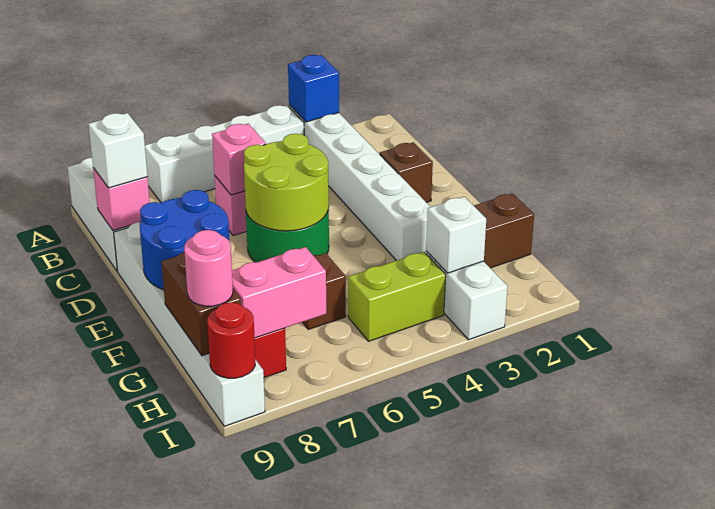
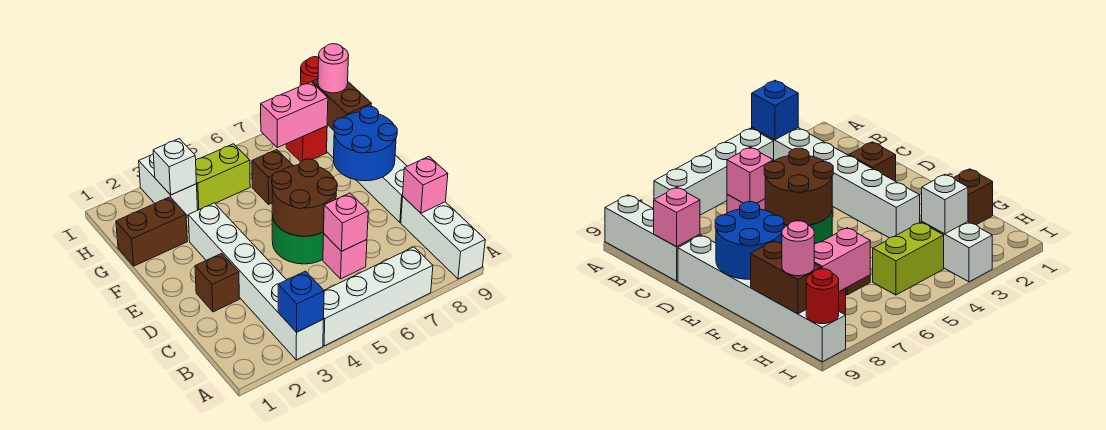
white brick C9 level 3 -> none
lime round brick D5:E6 level 2 -> brown round brick D5:E6 level 2

